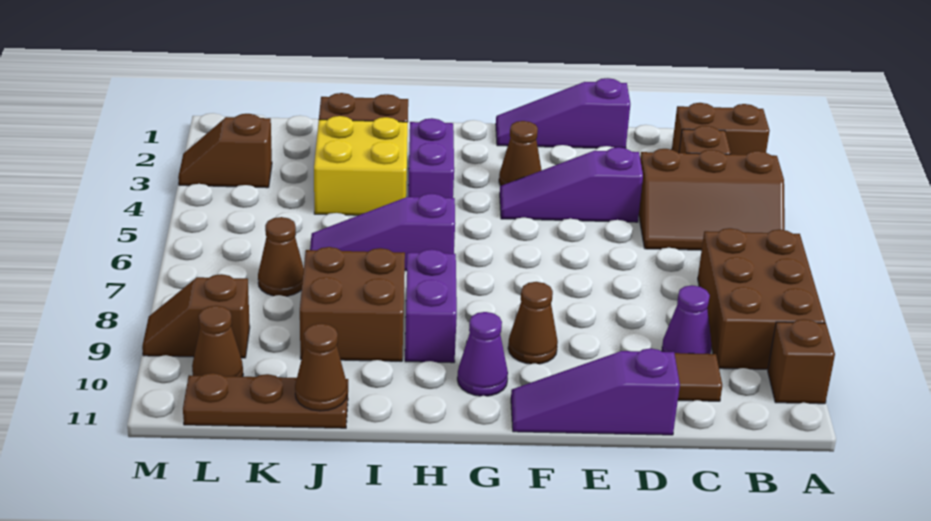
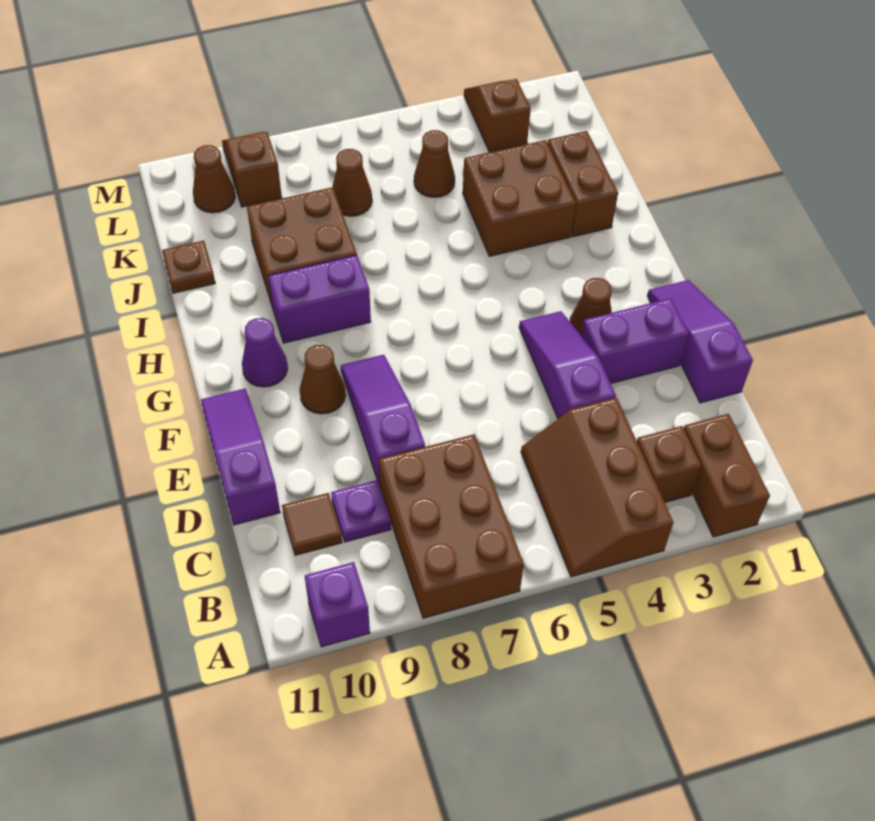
brown brick A7:B9 level 1 -> brown brick A7:C8 level 1
brown brick A10 level 1 -> purple brick A10 level 1
purple cone C9 level 1 -> purple plate C9 level 1
purple brick H3:H4 level 1 -> purple brick E2:E3 level 1
purple slope H6:J6 level 1 top H -> purple slope D8:F8 level 1 top D
yellow brick I3:J4 level 1 -> brown brick I3:J4 level 1
brown plate J11:L11 level 1 -> brown plate J11 level 1
brown cone J11 level 2 -> brown cone K5 level 1

